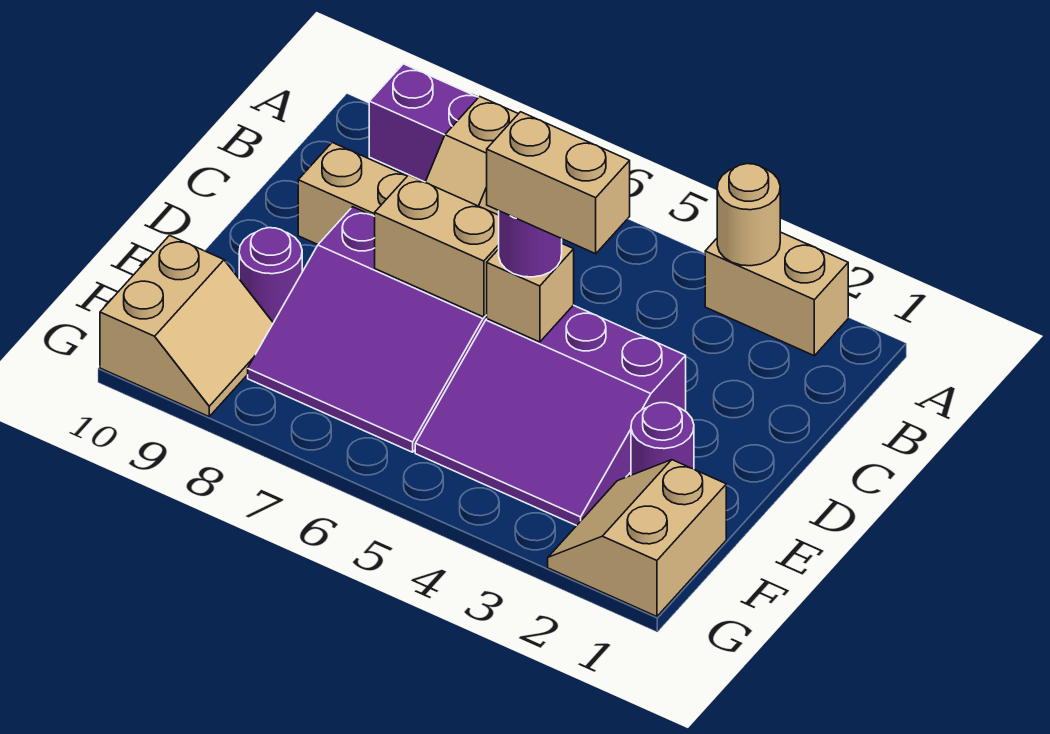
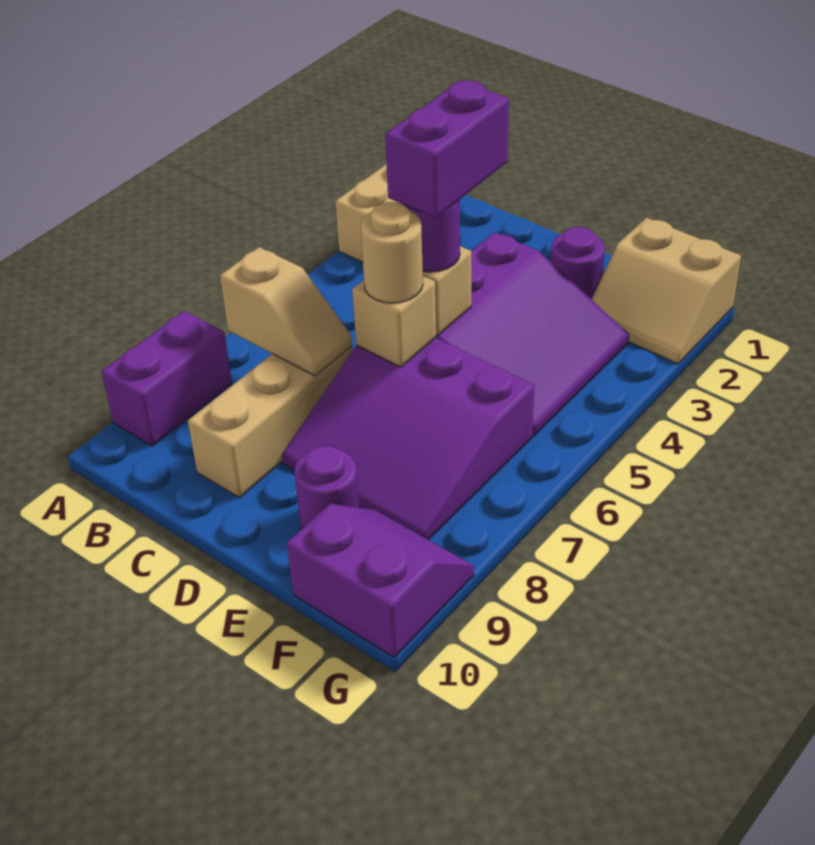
tan round brick A3 level 2 -> tan round brick D6 level 3
tan brick D4:D5 level 4 -> purple brick D4:D5 level 4
purple slope D6:F8 level 1 top D -> purple slope D6:F8 level 1 top 6
tan brick D6:D7 level 2 -> tan brick D6 level 2
tan slope F9:G10 level 1 top 10 -> purple slope F9:G10 level 1 top 10

